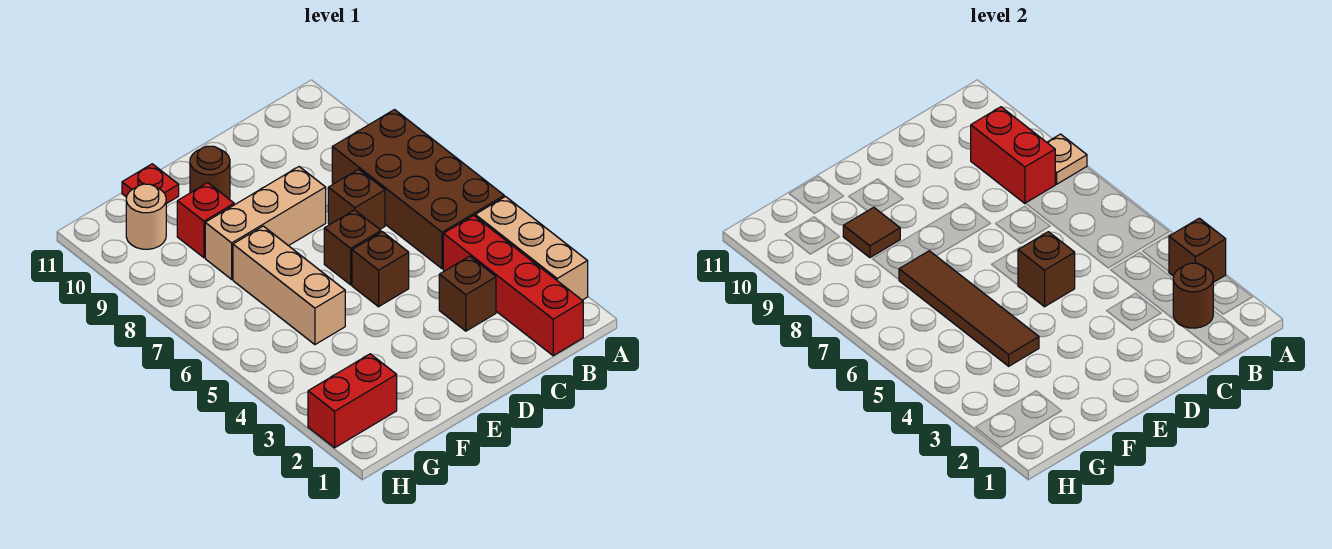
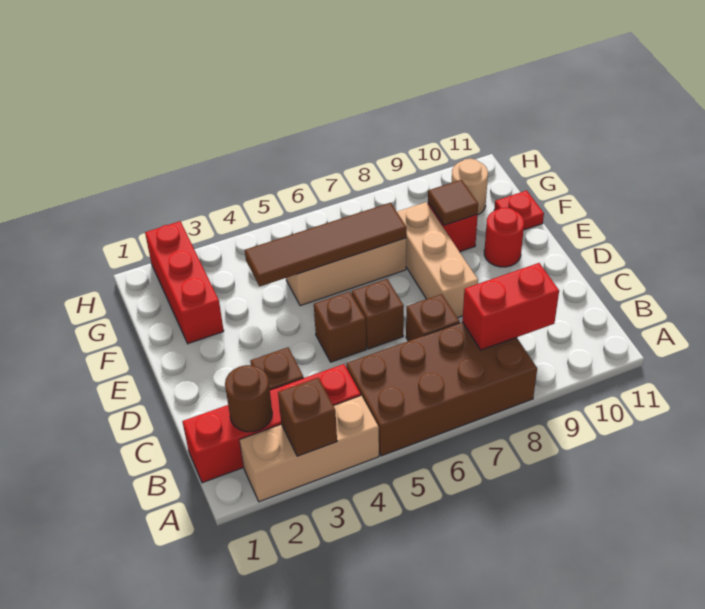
tan plate A8 level 2 -> none
brown brick D5 level 2 -> none
brown round brick E10 level 1 -> red round brick E10 level 1
red brick G2:H2 level 1 -> red brick F2:H2 level 1

